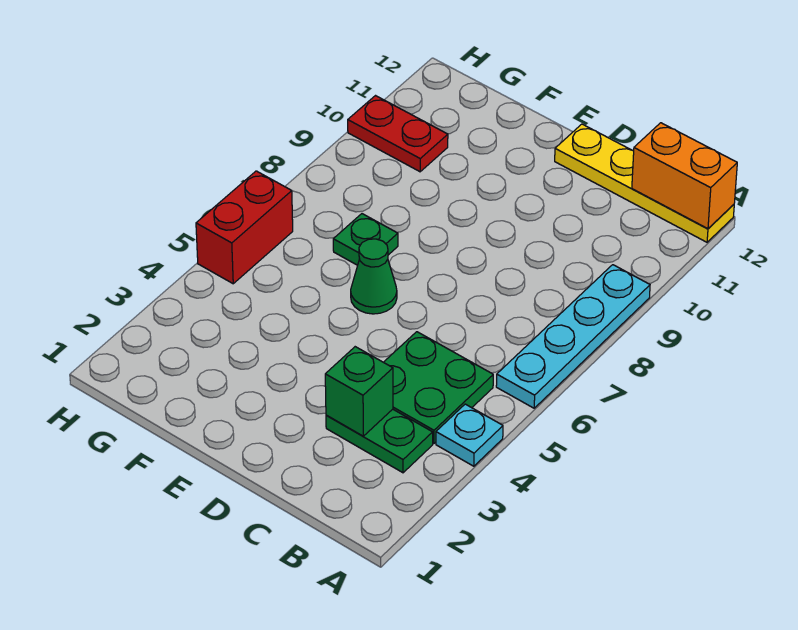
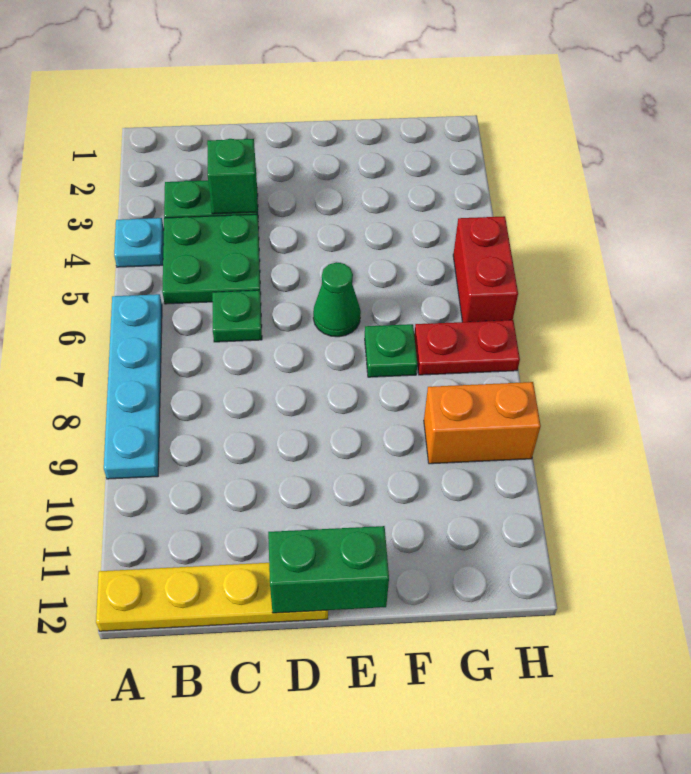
orange brick A12:B12 level 2 -> orange brick G9:H9 level 1
none -> green plate C6 level 1
none -> green brick D12:E12 level 2
red plate G10:H10 level 1 -> red plate G7:H7 level 1

